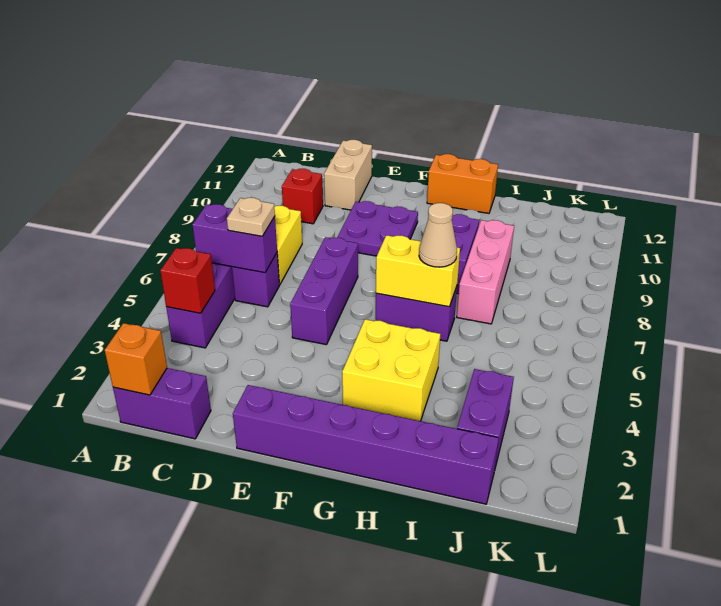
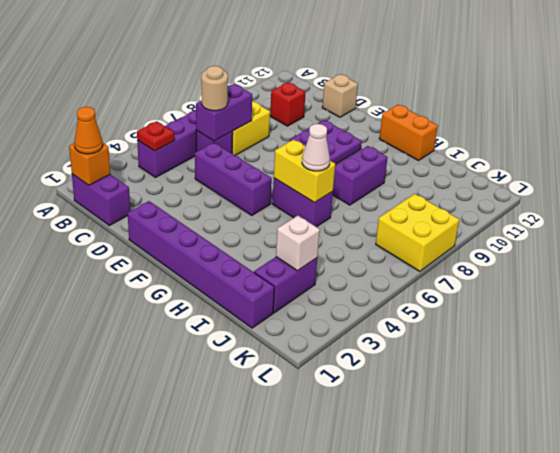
none -> orange cone B1 level 3
red brick B4 level 2 -> red plate B4 level 2
purple brick B6:C6 level 2 -> purple brick C6:C7 level 2
tan plate C6 level 3 -> tan round brick C6 level 3
tan brick D11:D12 level 1 -> tan brick D12 level 1
purple brick E5:E7 level 1 -> purple brick D5:F5 level 1
yellow brick G3:H4 level 1 -> yellow brick K7:L8 level 1
tan cone H6 level 3 -> white cone H6 level 3
pink brick I7:I9 level 1 -> none
none -> white brick J3 level 2

